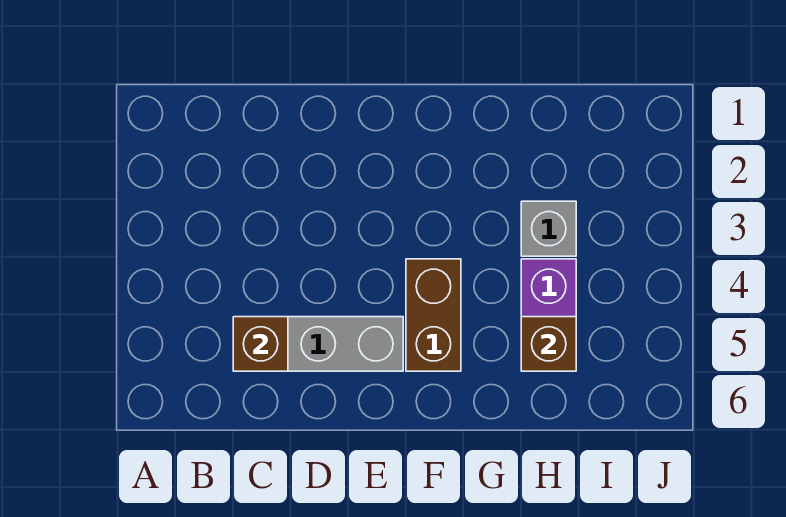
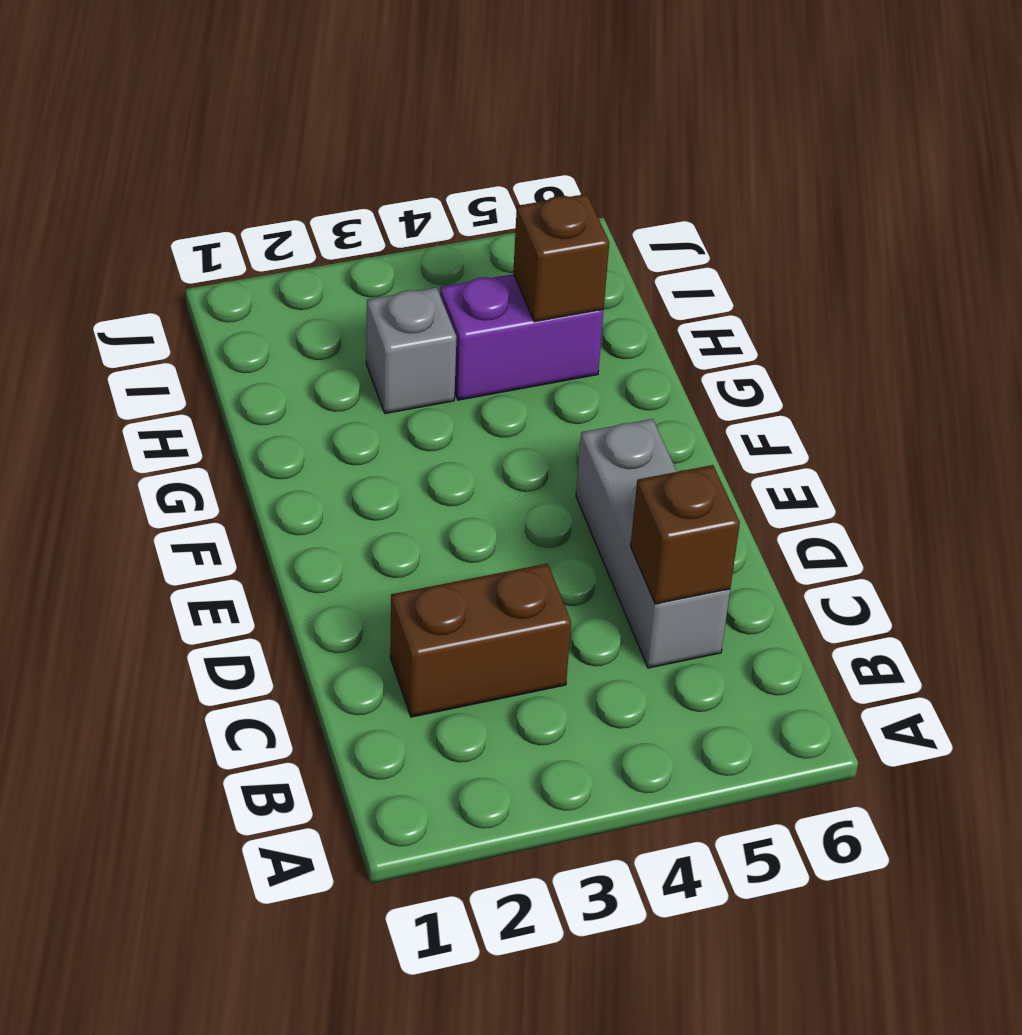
brown brick F4:F5 level 1 -> brown brick C2:C3 level 1

